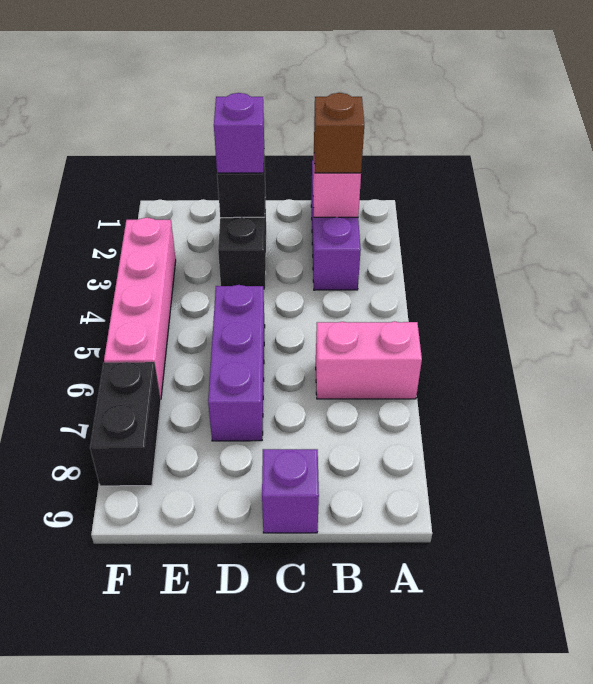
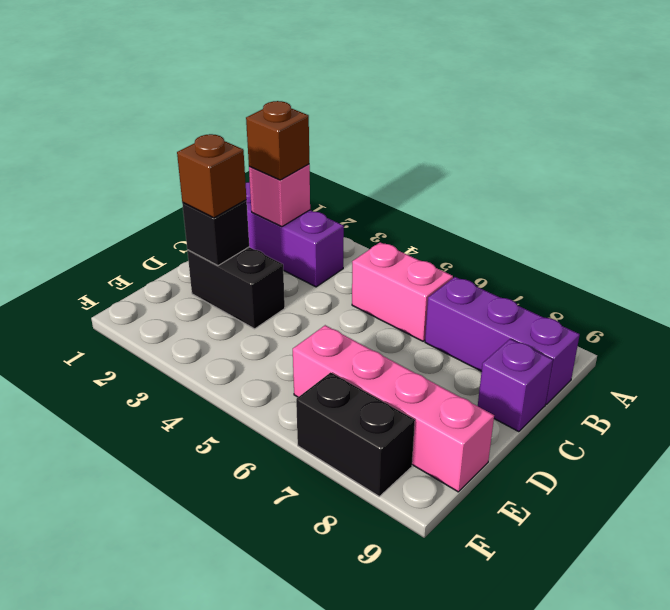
pink brick A6:B6 level 1 -> pink brick B5:B6 level 1
purple brick D2 level 3 -> brown brick D2 level 3
purple brick D5:D7 level 1 -> purple brick B7:B9 level 1
pink brick F3:F6 level 1 -> pink brick E6:E9 level 1

